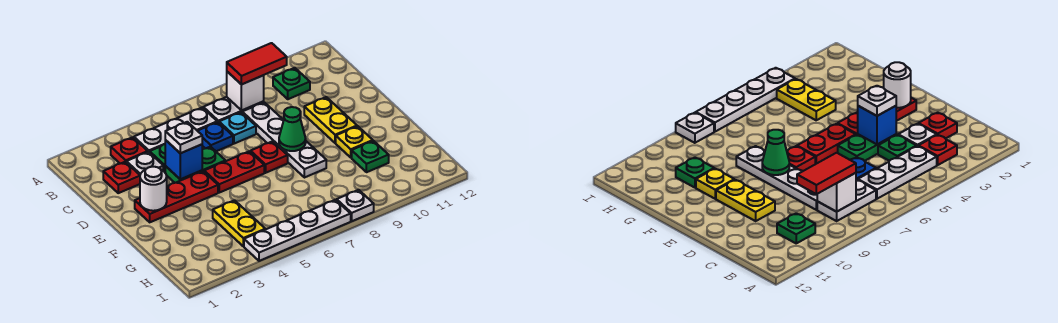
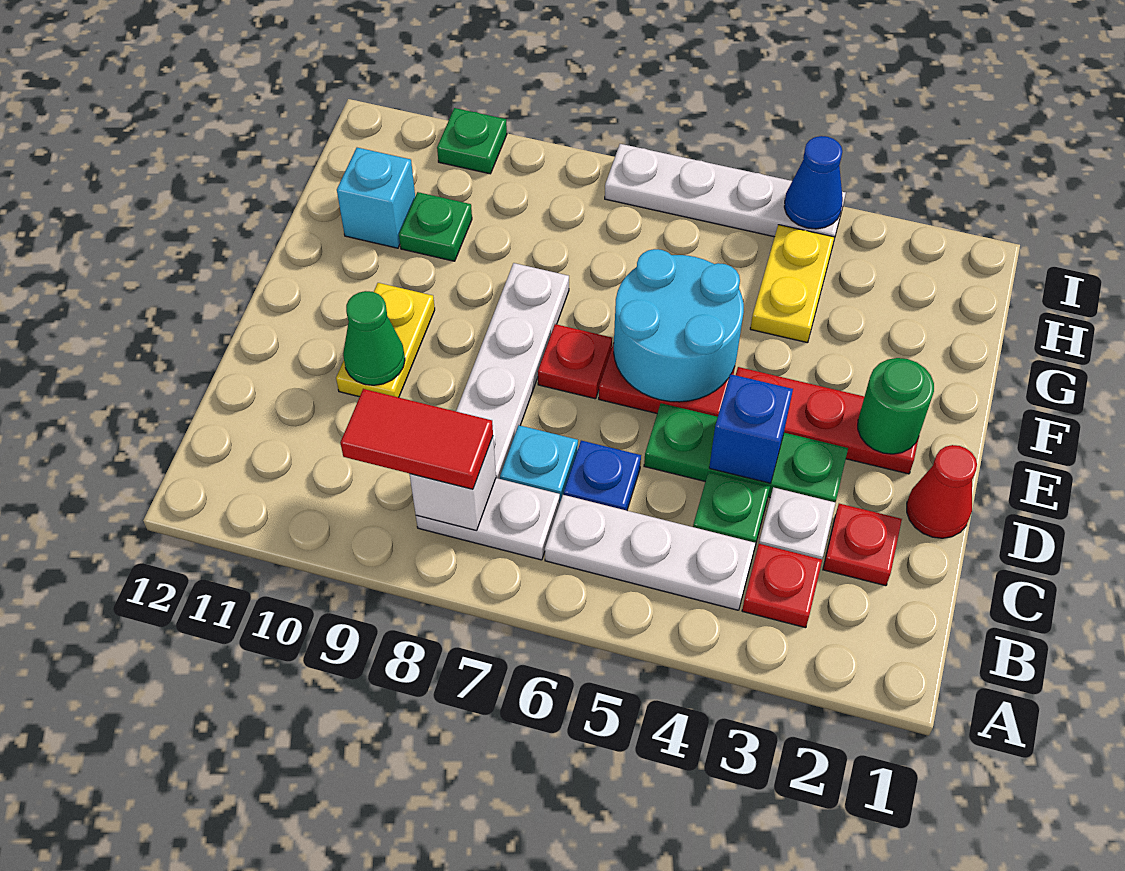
green plate B10 level 1 -> green plate I10 level 1
none -> red cone D1 level 1
green plate D4:D5 level 1 -> green plate D3:D5 level 1
white plate D4 level 3 -> none
white round brick E2 level 2 -> green round brick E2 level 2
none -> cyan round brick E5:F6 level 2
green cone E8 level 2 -> green cone D10 level 2
yellow plate F10 level 1 -> none
none -> cyan brick G11 level 1
none -> blue cone I4 level 2
white plate I8 level 1 -> none

